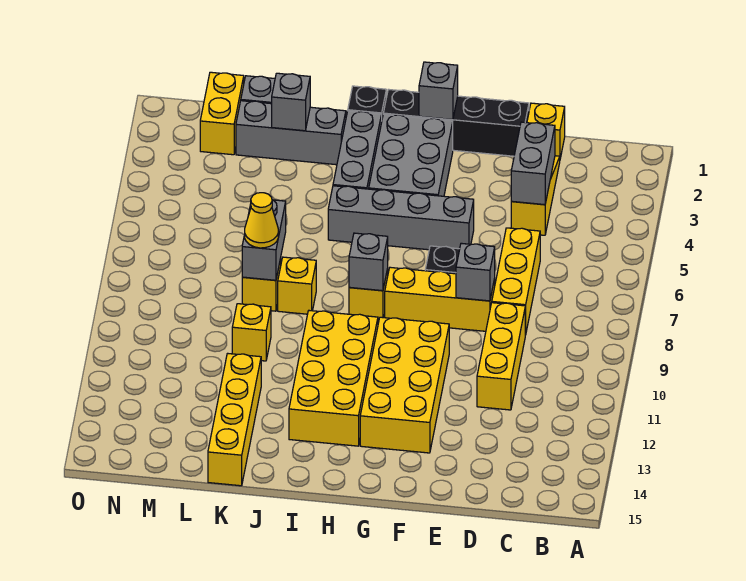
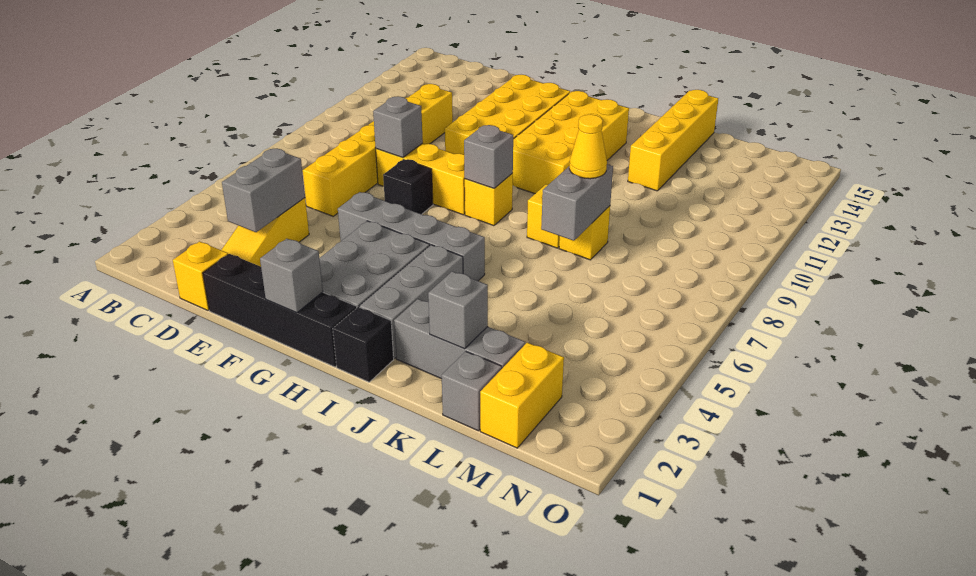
yellow brick K10 level 1 -> none

